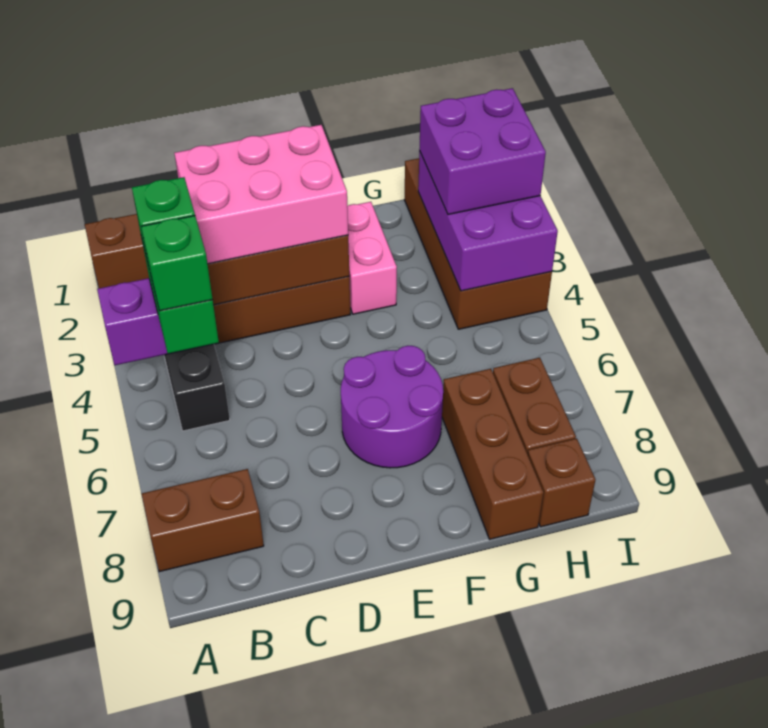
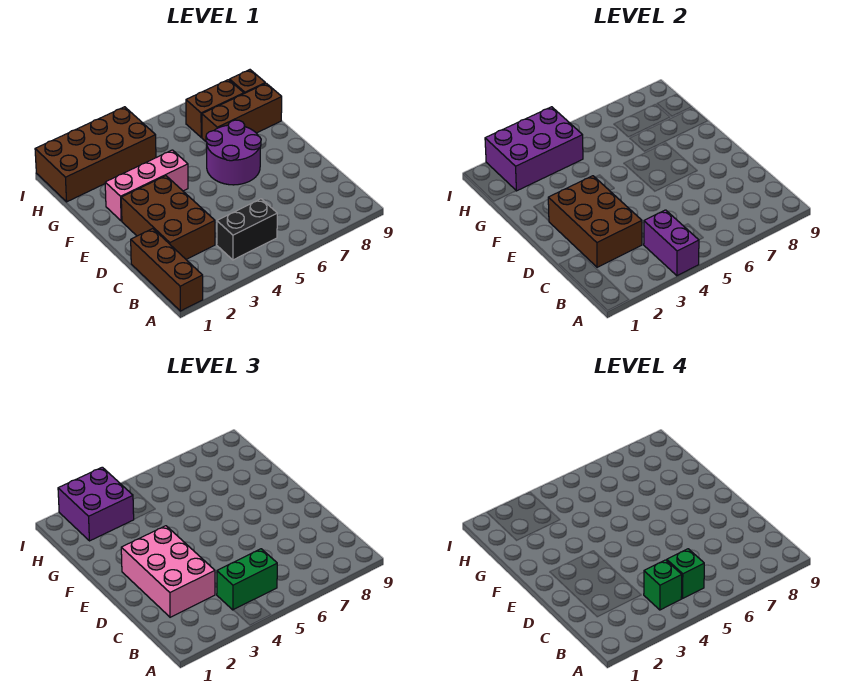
brown brick A8:B8 level 1 -> none
pink brick F2:F3 level 1 -> pink brick F2:F4 level 1

